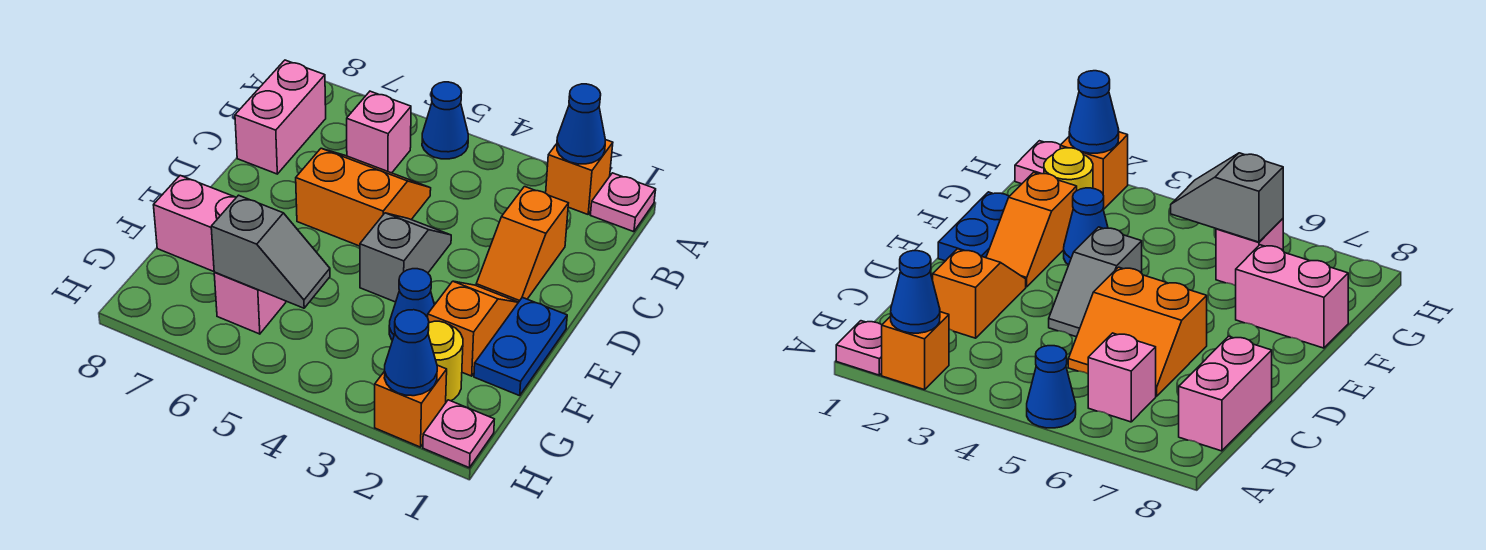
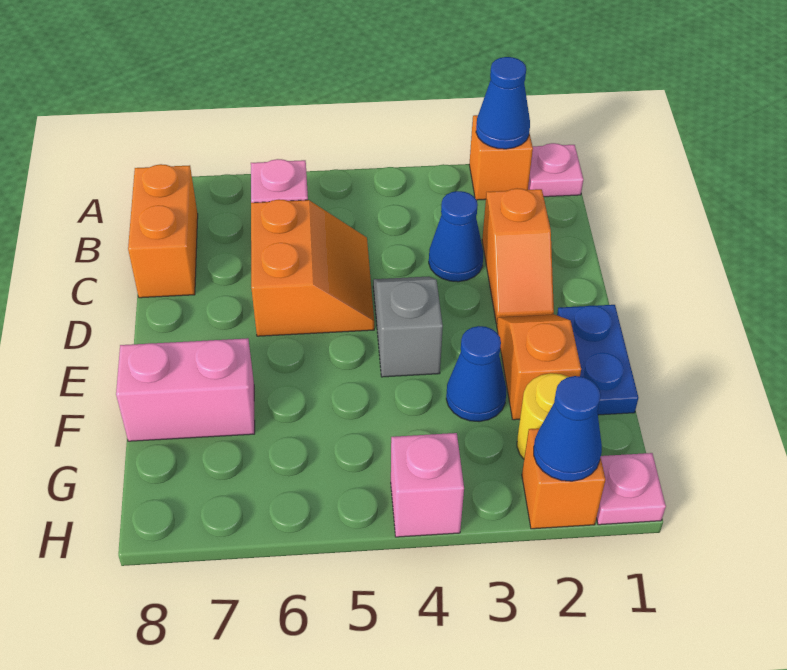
blue cone A5 level 1 -> blue cone C3 level 1
pink brick B8:C8 level 1 -> orange brick B8:C8 level 1
orange slope C5:D6 level 1 top D -> orange slope C5:D6 level 1 top 6
grey slope G5:G6 level 2 top 6 -> none
pink brick G6 level 1 -> pink brick H4 level 1

